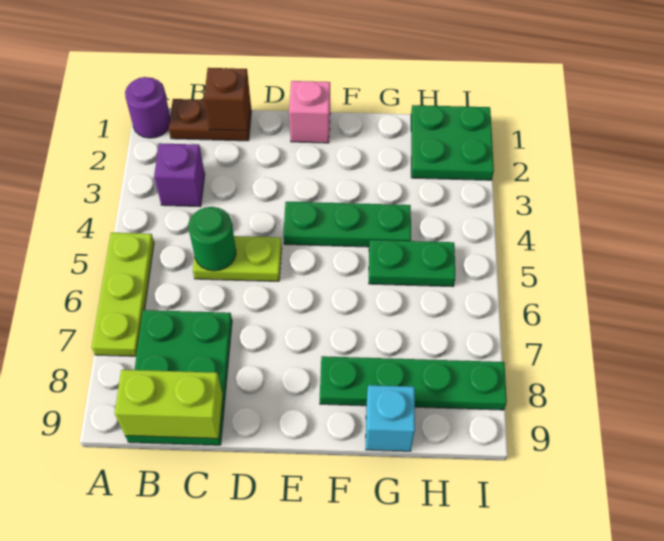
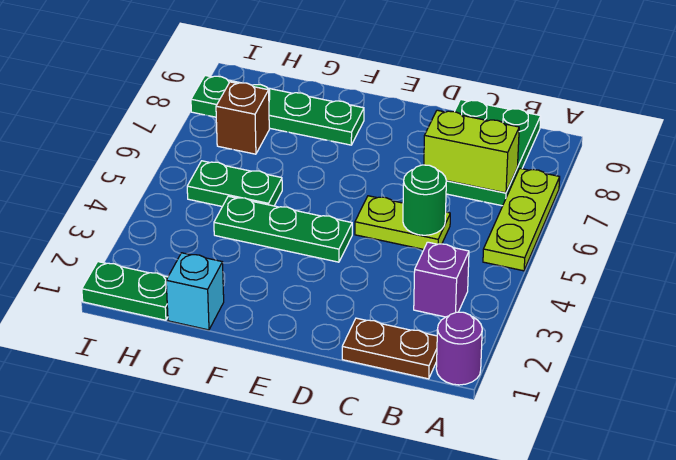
lime brick B9:C9 level 2 -> lime brick B7:C7 level 2
brown brick C1 level 2 -> brown brick H7 level 1
pink brick E1 level 1 -> none
cyan brick G9 level 1 -> cyan brick G1 level 1
green plate H1:I2 level 1 -> green plate H1:I1 level 1

